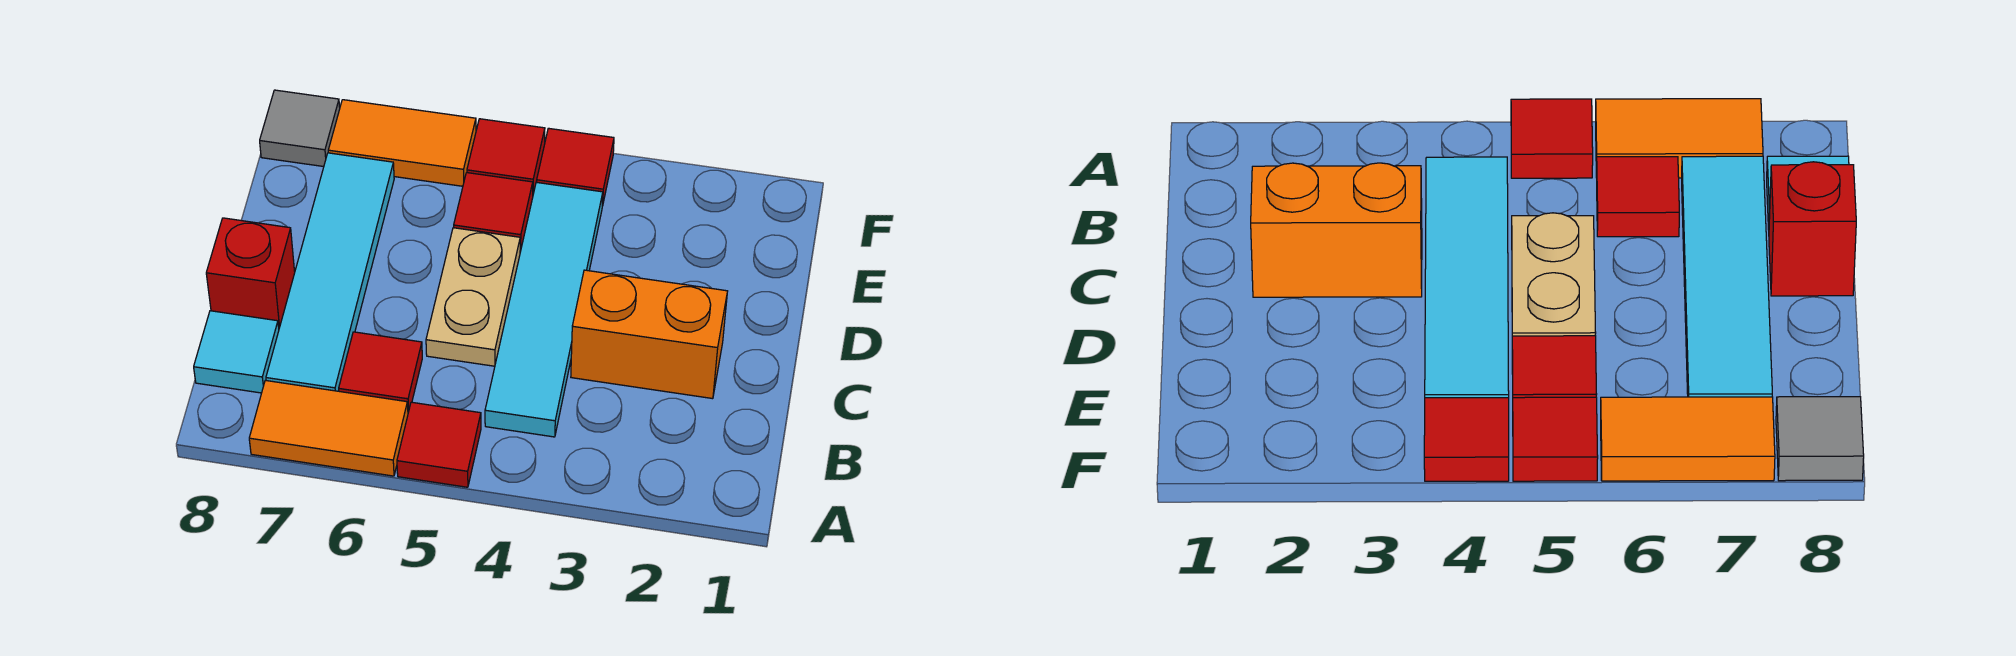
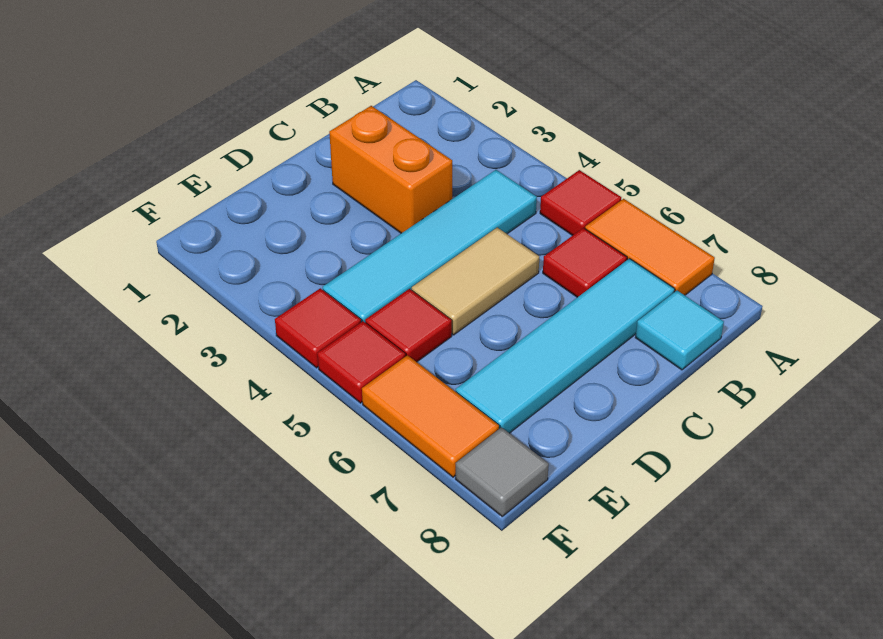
tan plate C5:D5 level 1 -> tan tile C5:D5 level 1
red brick C8 level 1 -> none

